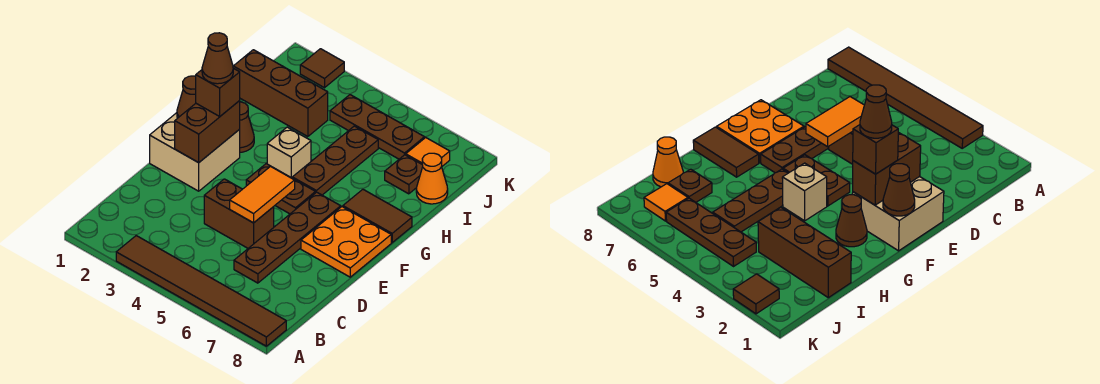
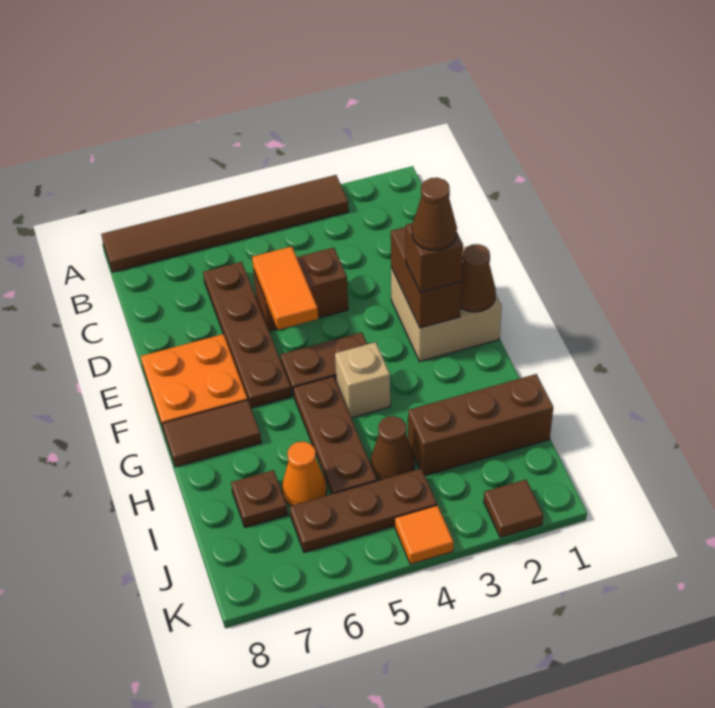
brown cone G2 level 1 -> brown cone I4 level 1
orange cone I8 level 1 -> orange cone I6 level 1
orange tile J7 level 1 -> orange tile K4 level 1

